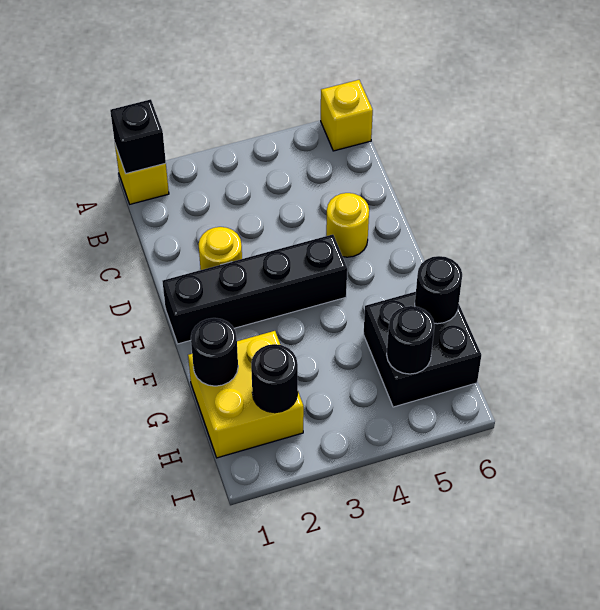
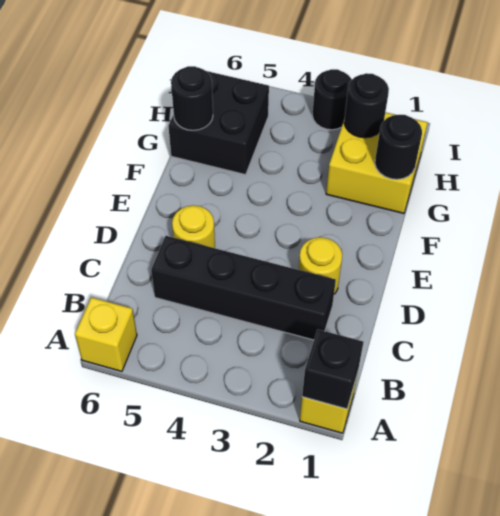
black brick E1:E4 level 1 -> black brick C2:C5 level 1
black round brick H5 level 2 -> black round brick I3 level 1

